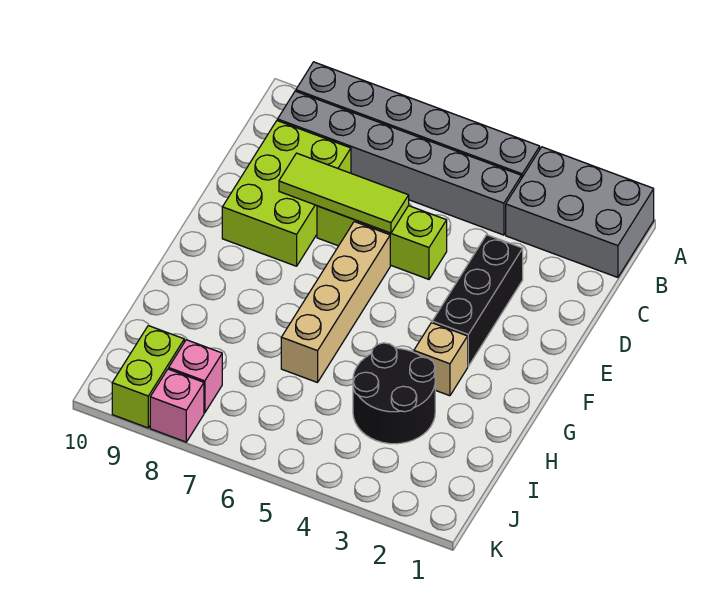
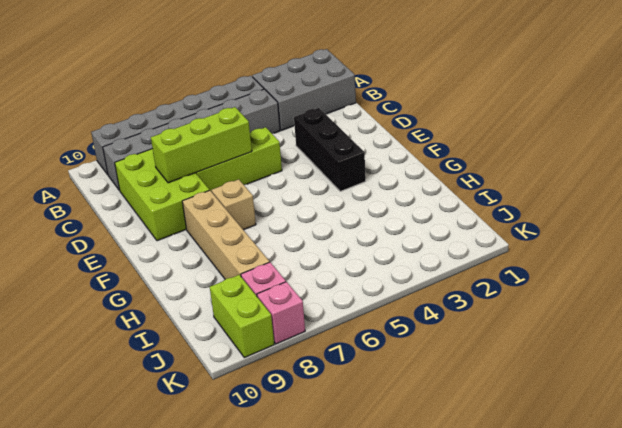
lime tile D6:D8 level 2 -> lime brick D6:D8 level 2
tan brick E6:H6 level 1 -> tan brick F8:I8 level 1
tan brick G3 level 1 -> tan brick F7 level 1
black round brick H3:I4 level 1 -> none

